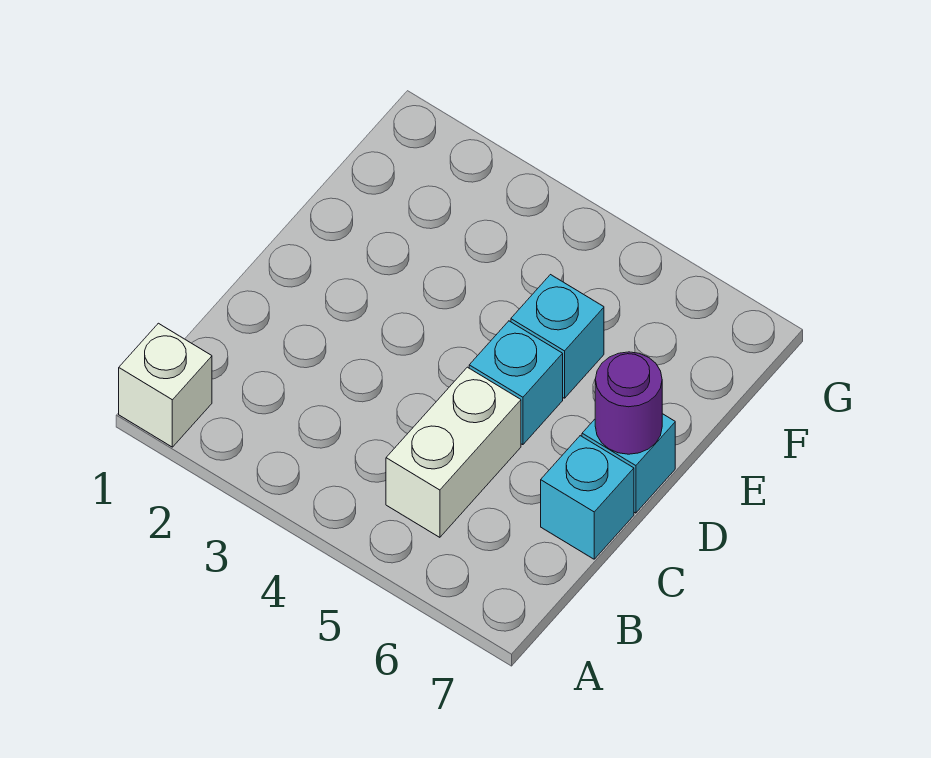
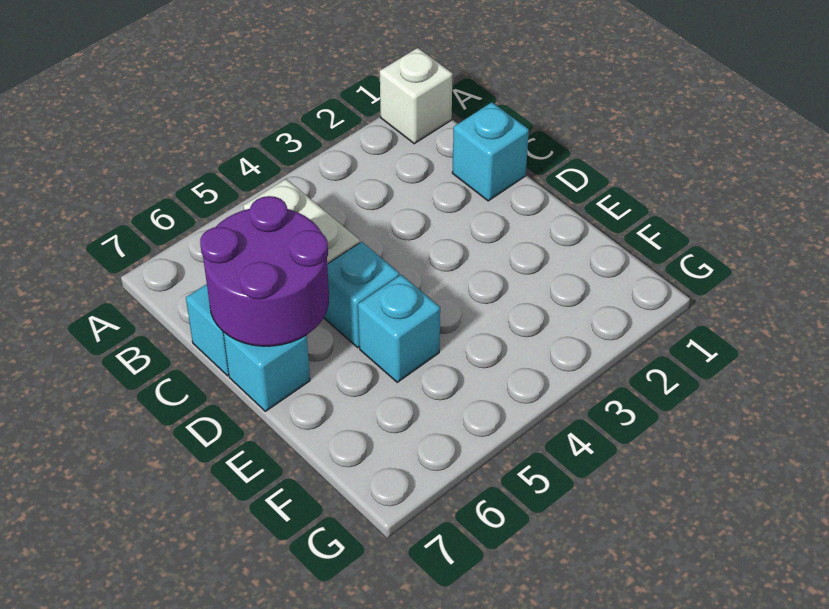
none -> cyan brick C1 level 1
purple round brick D7 level 2 -> purple round brick C6:D7 level 2

